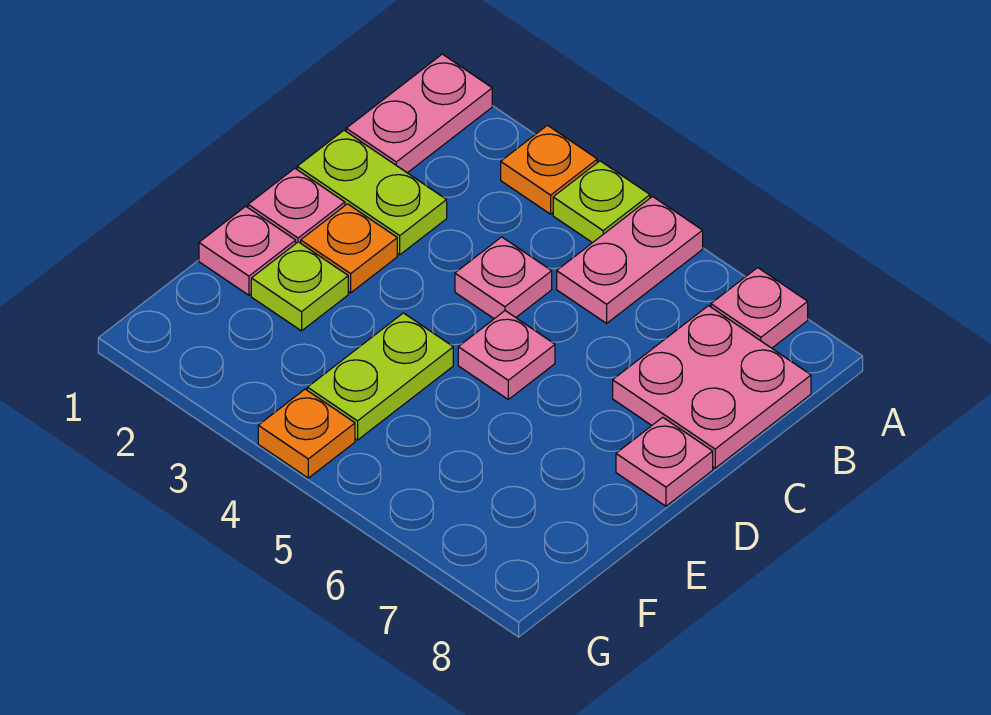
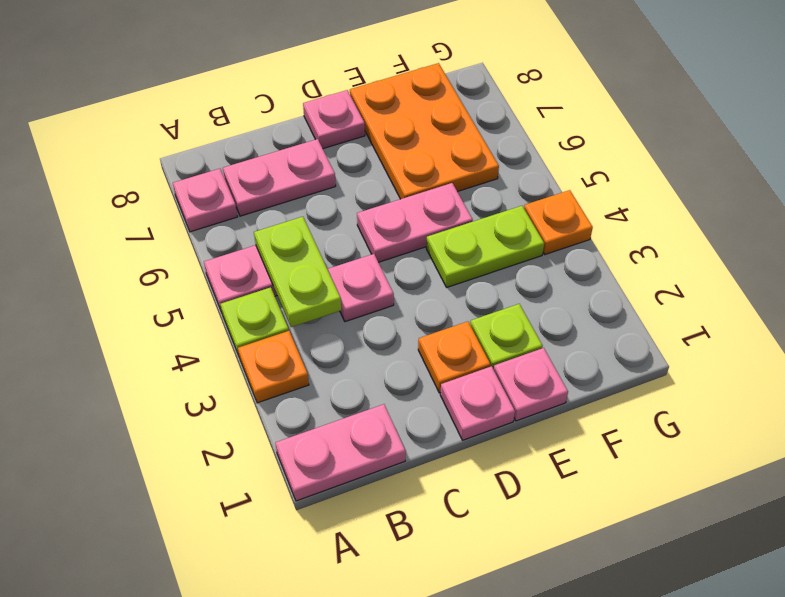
pink plate B7:C8 level 1 -> pink plate B7:C7 level 1
lime plate C1:C2 level 1 -> lime plate B4:B5 level 2
pink plate D5 level 1 -> pink plate D5:E5 level 1
none -> orange plate E6:F8 level 1

